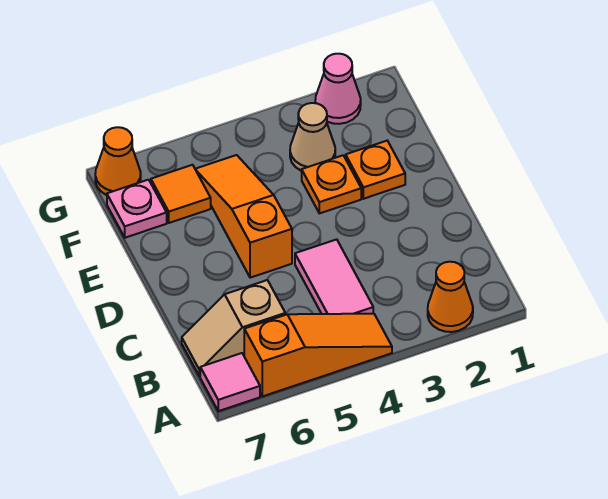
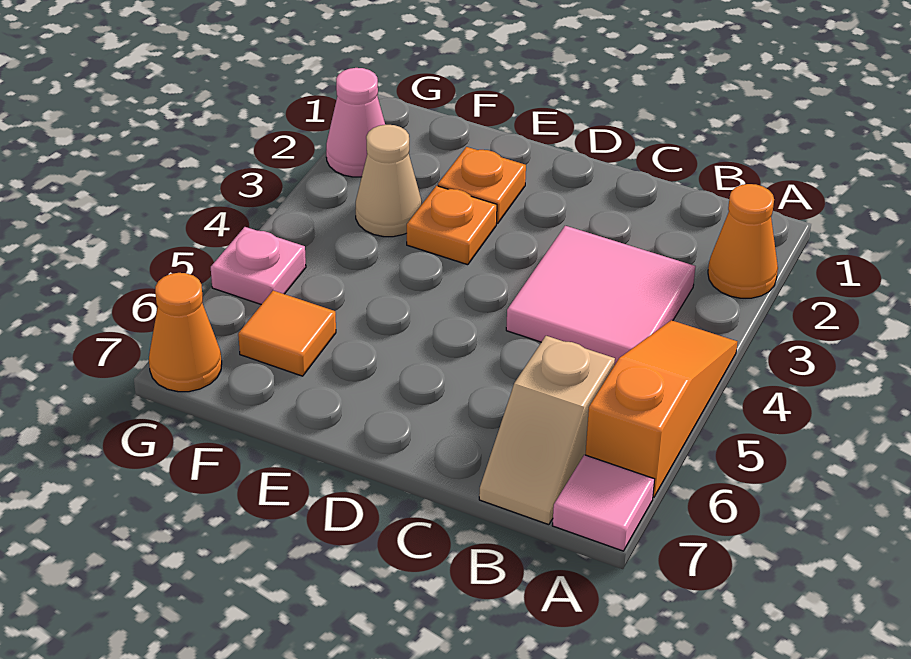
pink tile B4:C4 level 1 -> pink tile B3:C4 level 1
orange slope D5:F5 level 1 top D -> none
pink plate F7 level 1 -> pink plate G5 level 1

